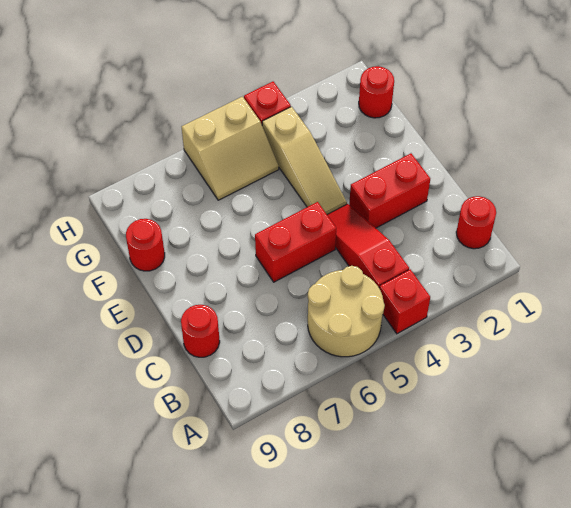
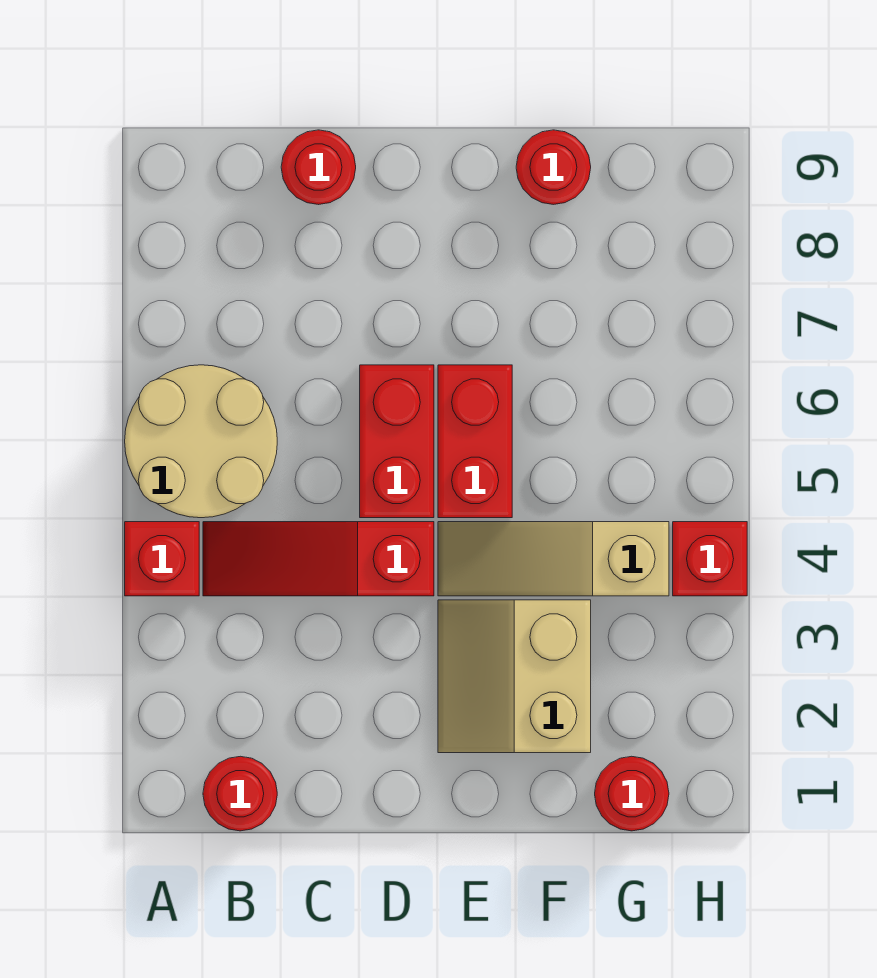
red slope B4:D4 level 1 top B -> red slope B4:D4 level 1 top D
red brick D2:D3 level 1 -> red brick E5:E6 level 1
tan slope G5:H6 level 1 top H -> tan slope E2:F3 level 1 top F

